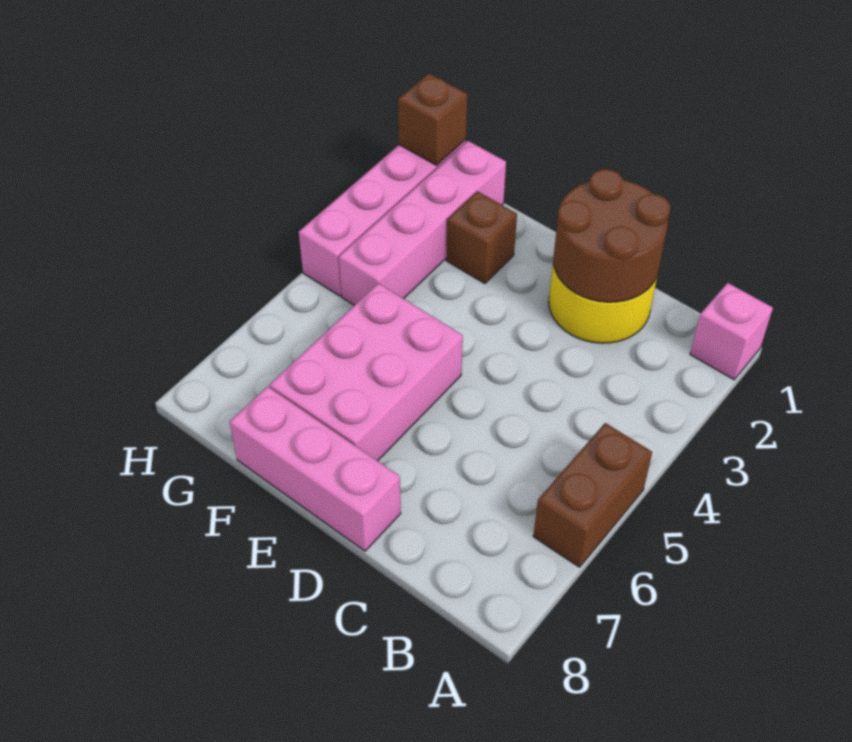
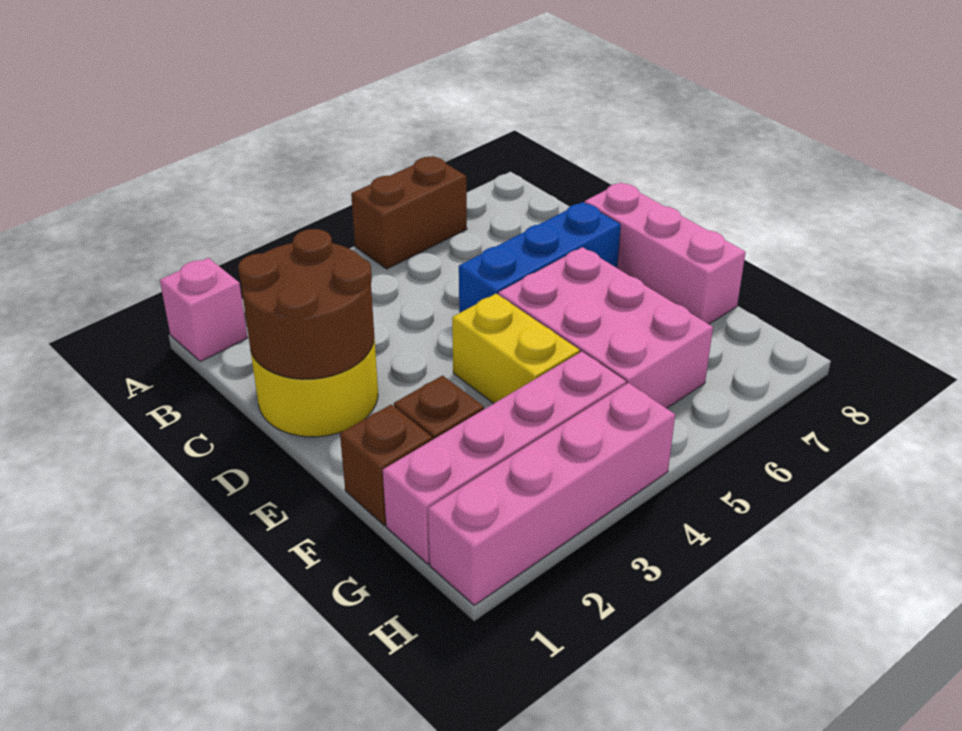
none -> blue brick D5:D7 level 1
none -> yellow brick E4:F4 level 1
pink brick E5:F7 level 1 -> pink brick E5:G6 level 1
brown brick H1 level 2 -> brown brick F1 level 1

